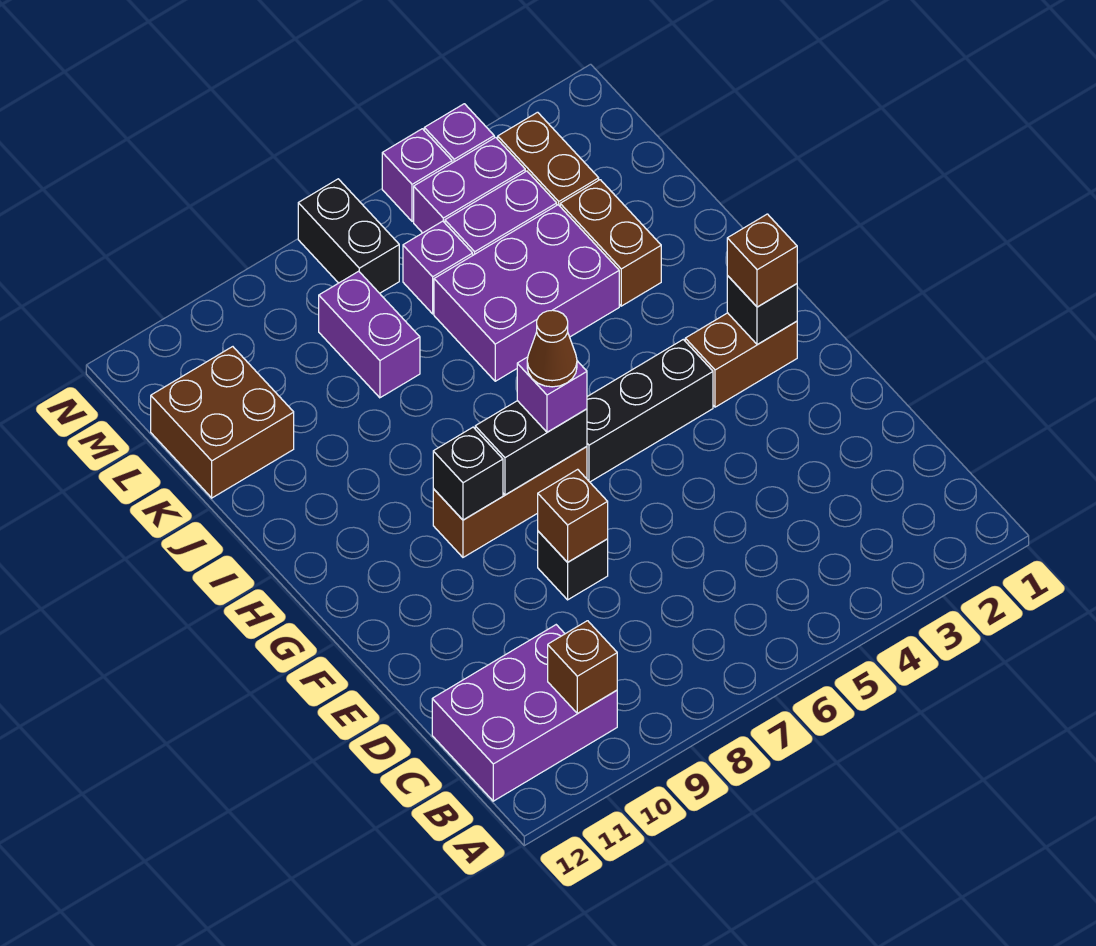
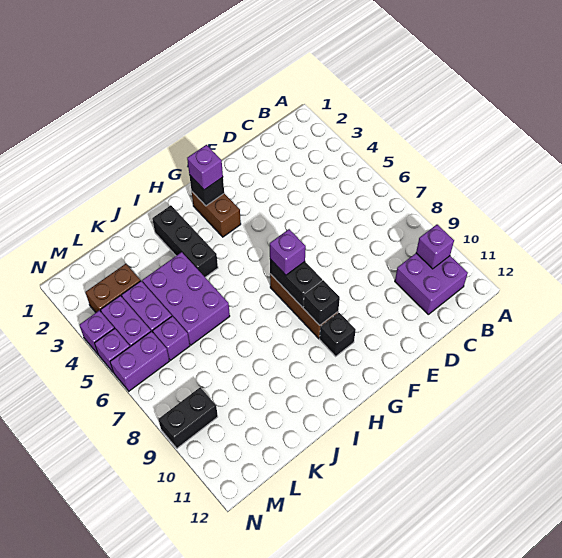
purple brick B10:C12 level 1 -> purple brick B10:C11 level 1
brown brick B10 level 2 -> purple brick B10 level 2
black brick E8 level 1 -> black brick G10 level 1
brown brick E8 level 2 -> none
brown brick G2 level 3 -> purple brick G2 level 3
black brick G4:G6 level 1 -> black brick I2:I4 level 1
brown cone G7 level 4 -> none
brown brick J3:K3 level 1 -> none
purple brick K8:L8 level 1 -> purple brick M6:N6 level 1
brown brick K11:L12 level 1 -> none
black brick M7:N7 level 1 -> black brick M9:N9 level 1

